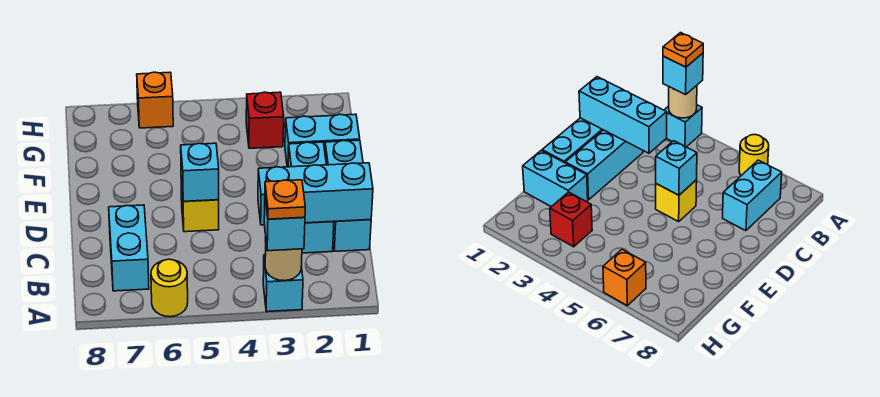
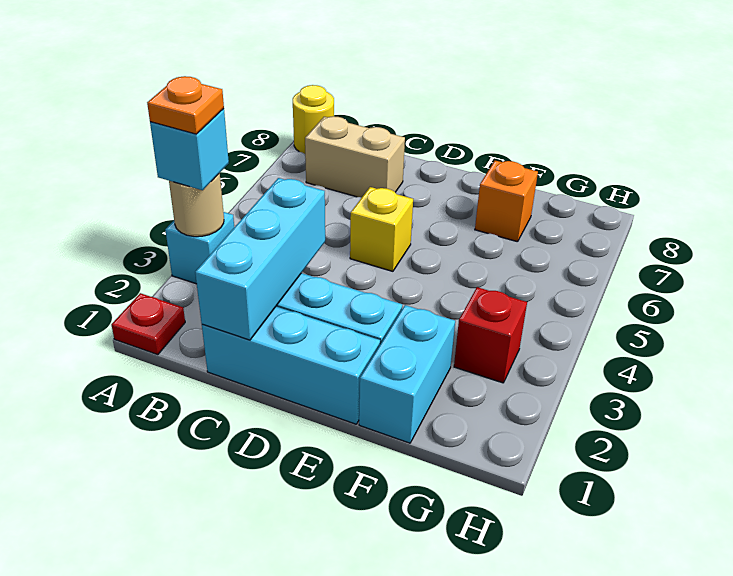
none -> red plate A1 level 1
yellow round brick A6 level 1 -> yellow round brick A8 level 1
cyan brick B7:C7 level 1 -> tan brick B7:C7 level 1
cyan brick D5 level 2 -> none
orange brick H6 level 1 -> orange brick F7 level 1

